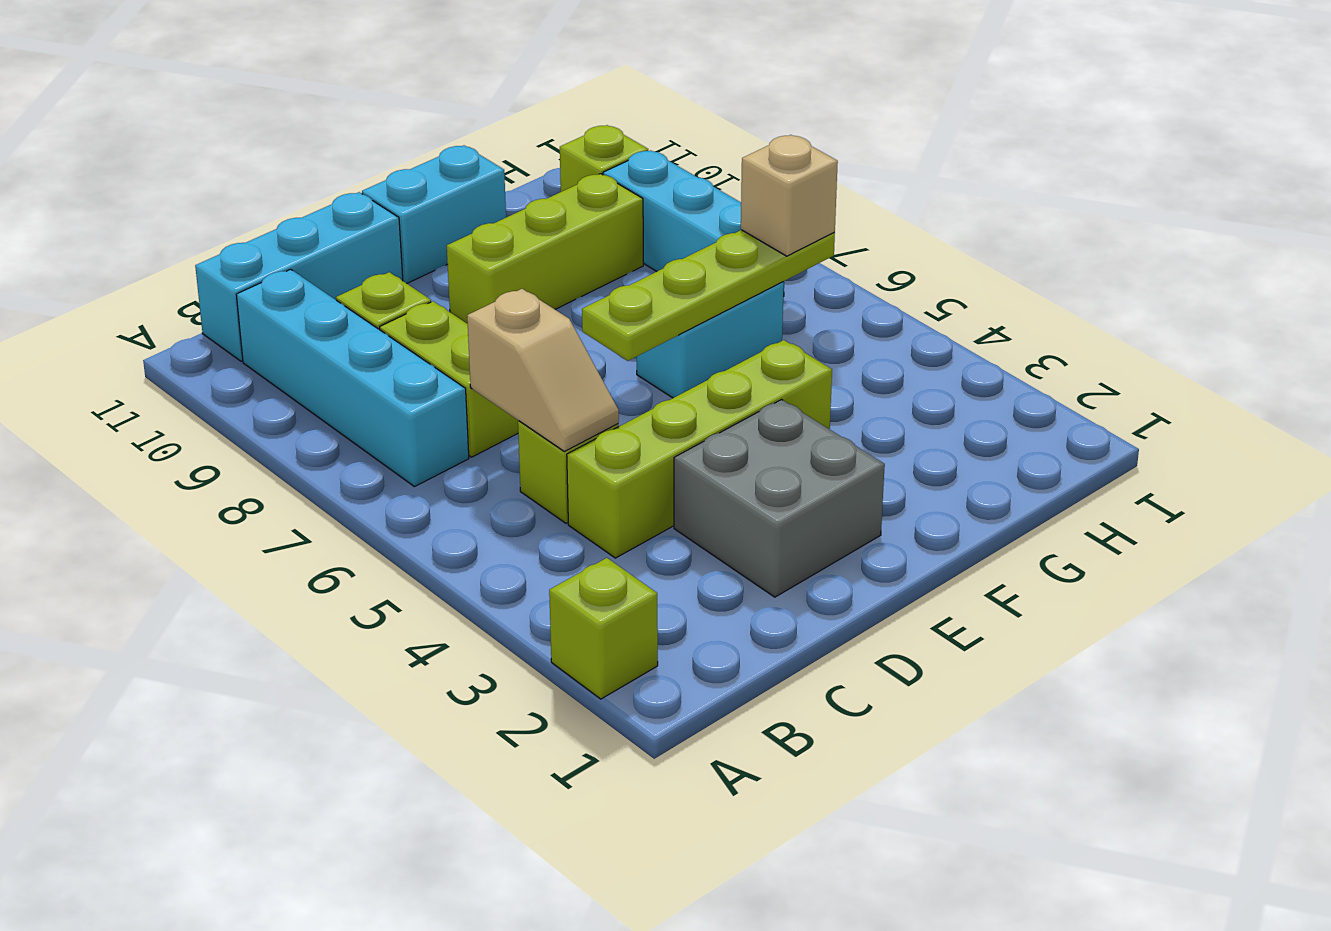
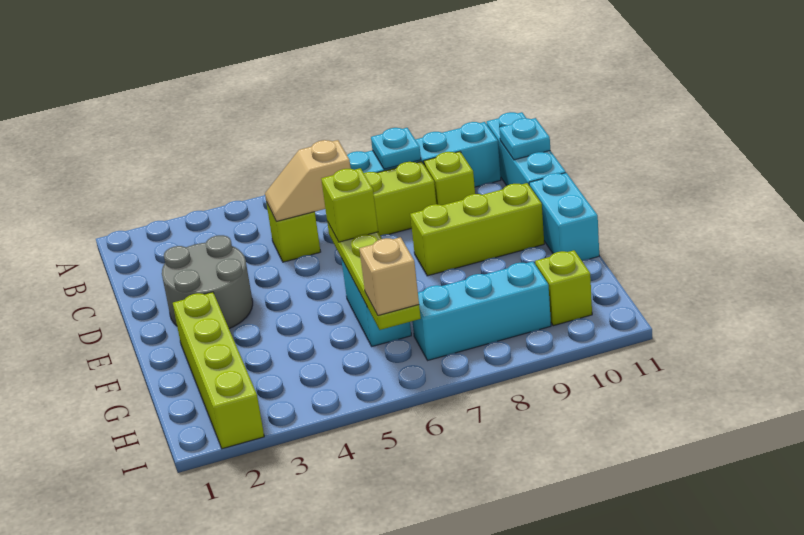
lime brick A2 level 1 -> lime brick E6 level 3
none -> cyan plate B8 level 2
lime brick C4:F4 level 1 -> lime brick F2:I2 level 1
none -> cyan plate C11 level 2
grey brick D2:E3 level 1 -> grey round brick D2:E3 level 1
lime brick E9:G9 level 1 -> lime brick E8:E10 level 1

